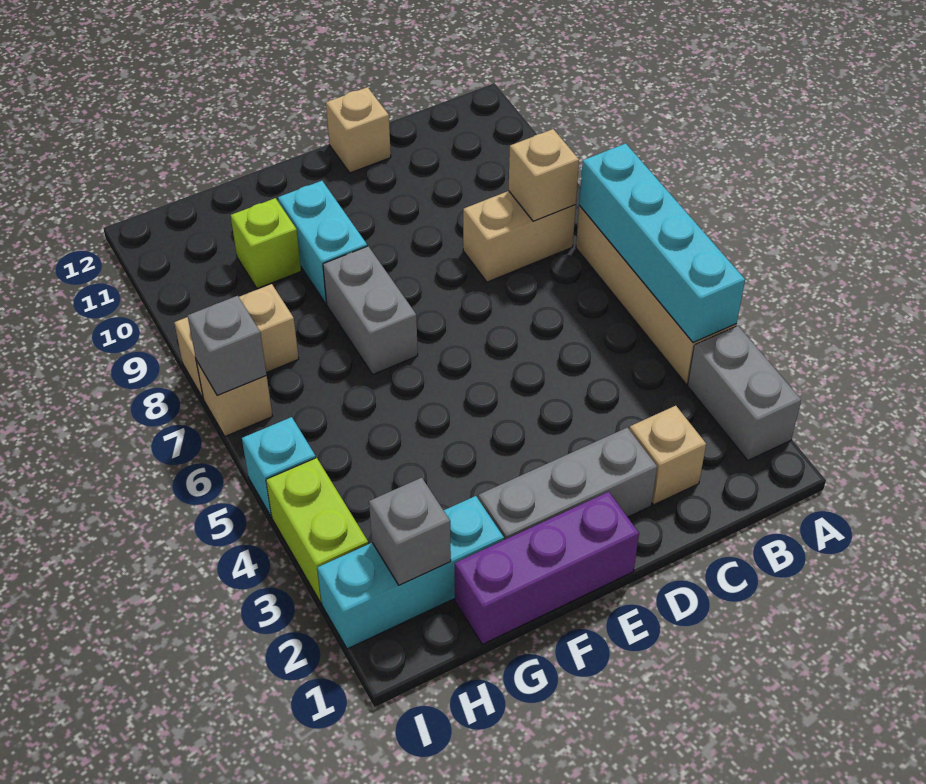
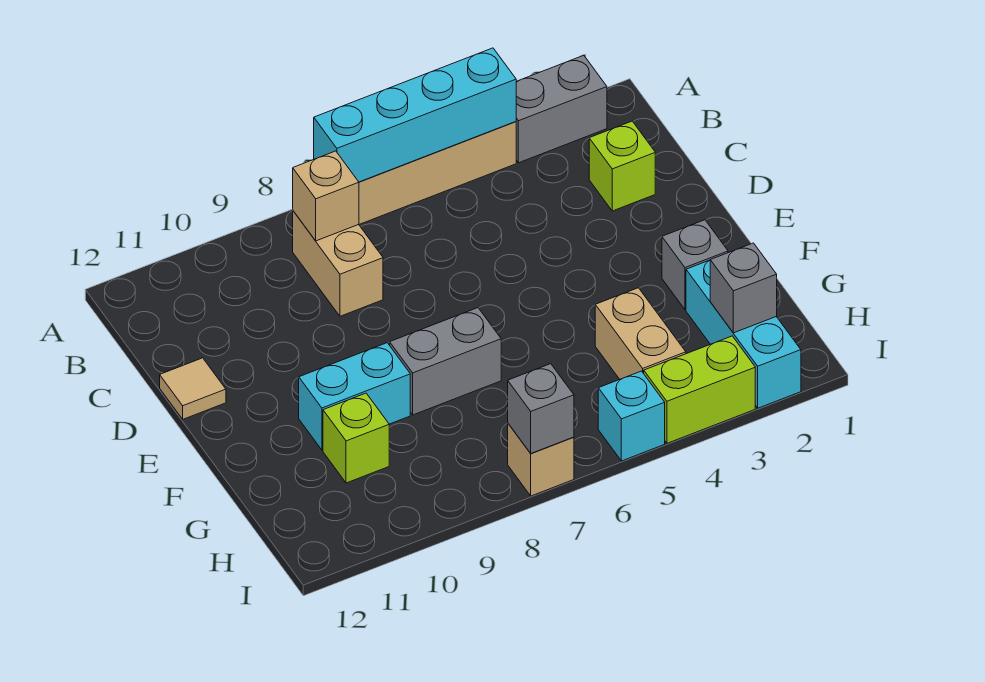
tan brick C2 level 1 -> lime brick C2 level 1
grey brick D2:F2 level 1 -> grey brick F2 level 1
tan brick D12 level 1 -> tan tile D12 level 1
purple brick E1:G1 level 1 -> none
tan brick H8:I8 level 1 -> tan brick G4:H4 level 1

